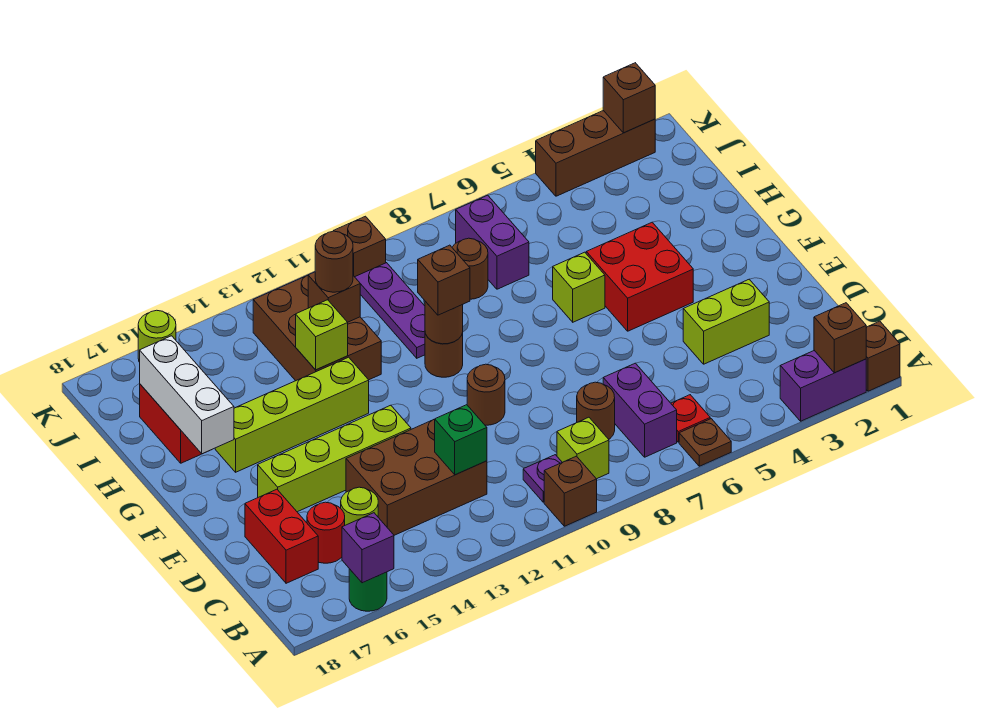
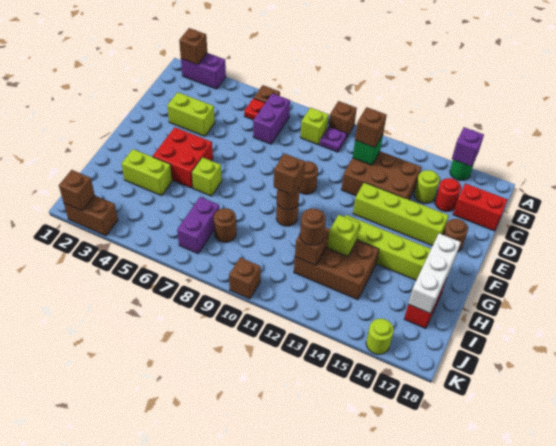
brown brick A1 level 1 -> brown brick C12 level 3
brown round brick C8 level 1 -> brown round brick E17 level 1
red brick C17:D17 level 1 -> red brick C17:C18 level 1
none -> lime brick H3:H4 level 1
purple plate H10:J10 level 1 -> none
brown brick H12:J13 level 1 -> brown brick H12:I14 level 1
brown brick K2:K4 level 1 -> brown brick K2:K3 level 1

